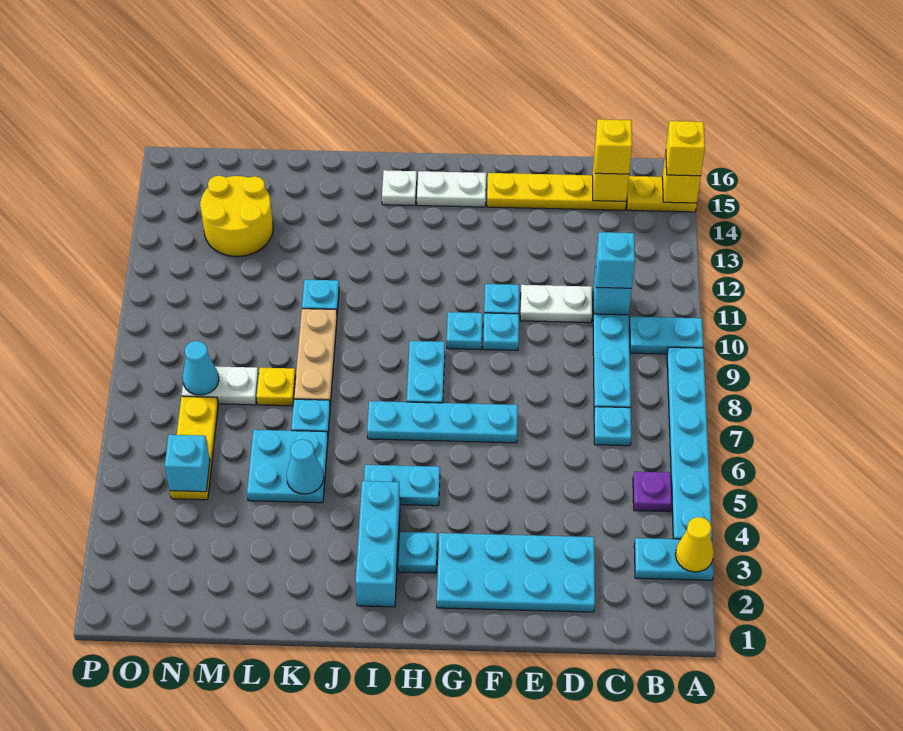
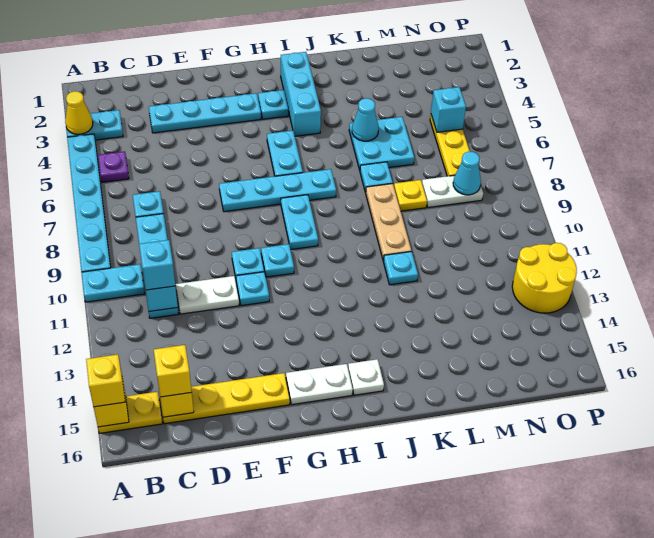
cyan plate D2:G3 level 1 -> cyan plate D3:G3 level 1
cyan plate H5:I5 level 1 -> cyan plate H5:H6 level 1
yellow round brick M13:N14 level 1 -> yellow round brick O12:P13 level 1

